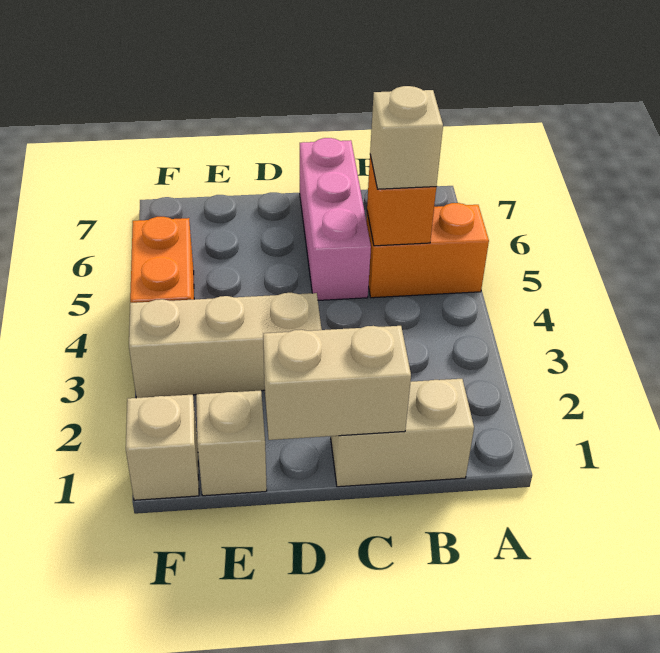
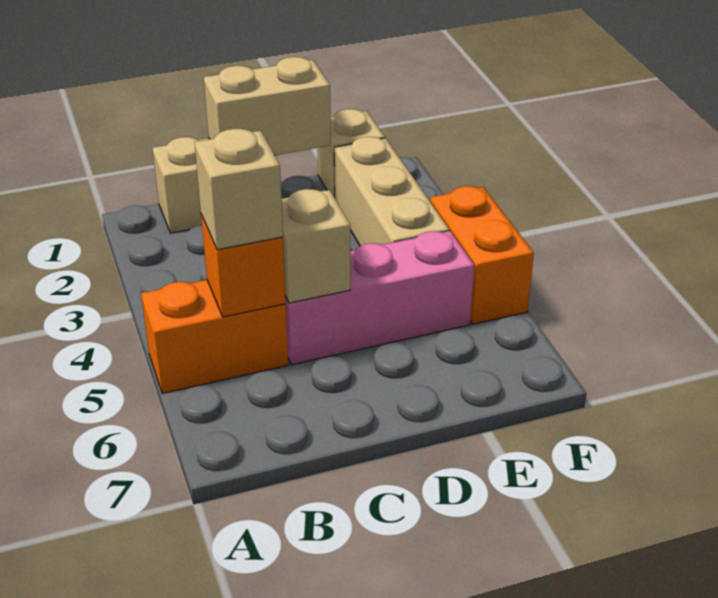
pink brick C5:C7 level 1 -> pink brick C5:E5 level 1
tan brick D3:F3 level 1 -> tan brick E2:E4 level 1
tan brick F1 level 1 -> tan brick C5 level 2

